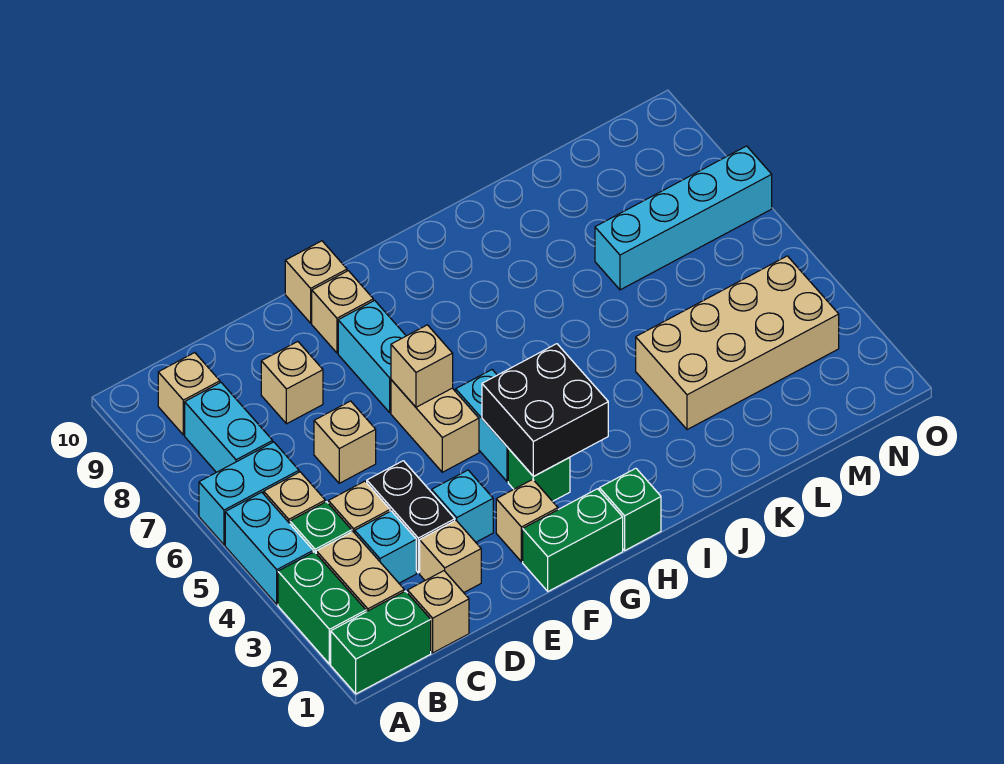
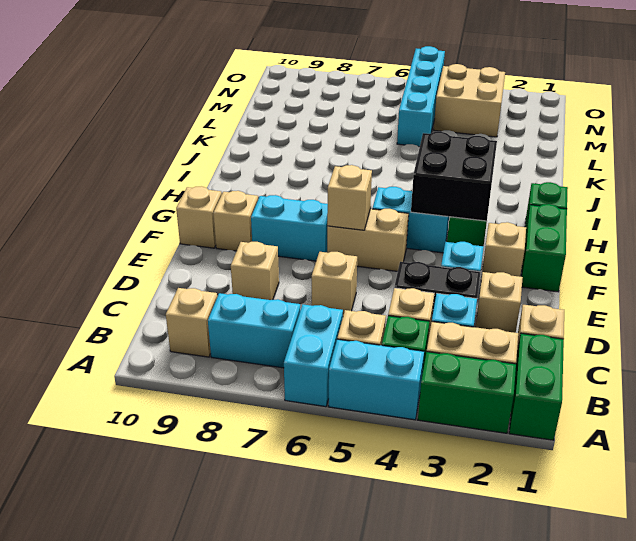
tan brick K3:N4 level 1 -> tan brick M3:N4 level 1
cyan brick L7:O7 level 1 -> cyan brick L5:O5 level 1

